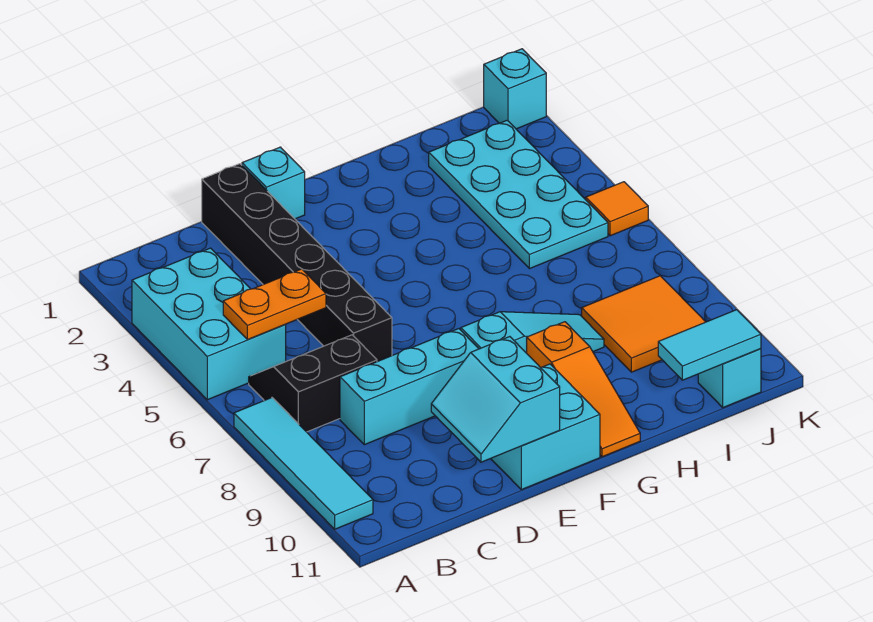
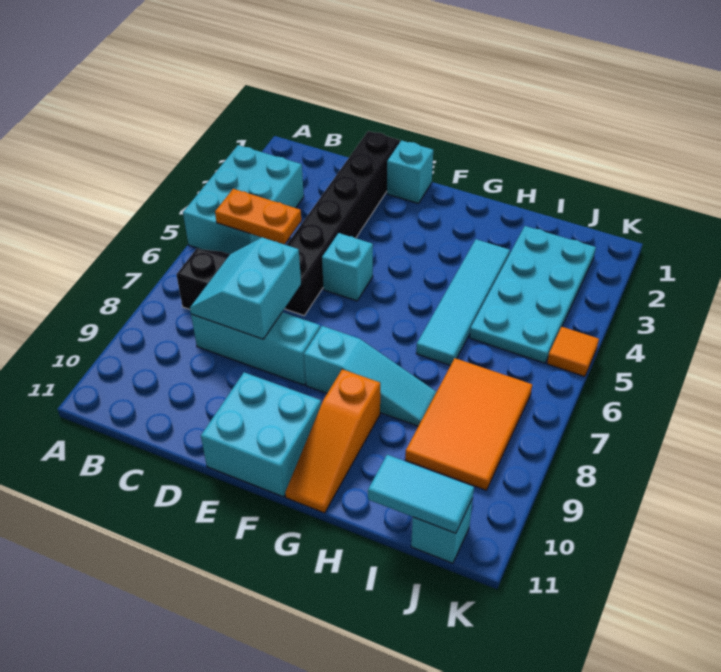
cyan tile A7:A10 level 1 -> cyan tile H3:H6 level 1
cyan slope D10:E11 level 2 top E -> cyan slope C7:D8 level 2 top D
orange tile I8:J9 level 1 -> orange tile I7:J9 level 1
cyan brick K1 level 1 -> cyan brick E5 level 1

